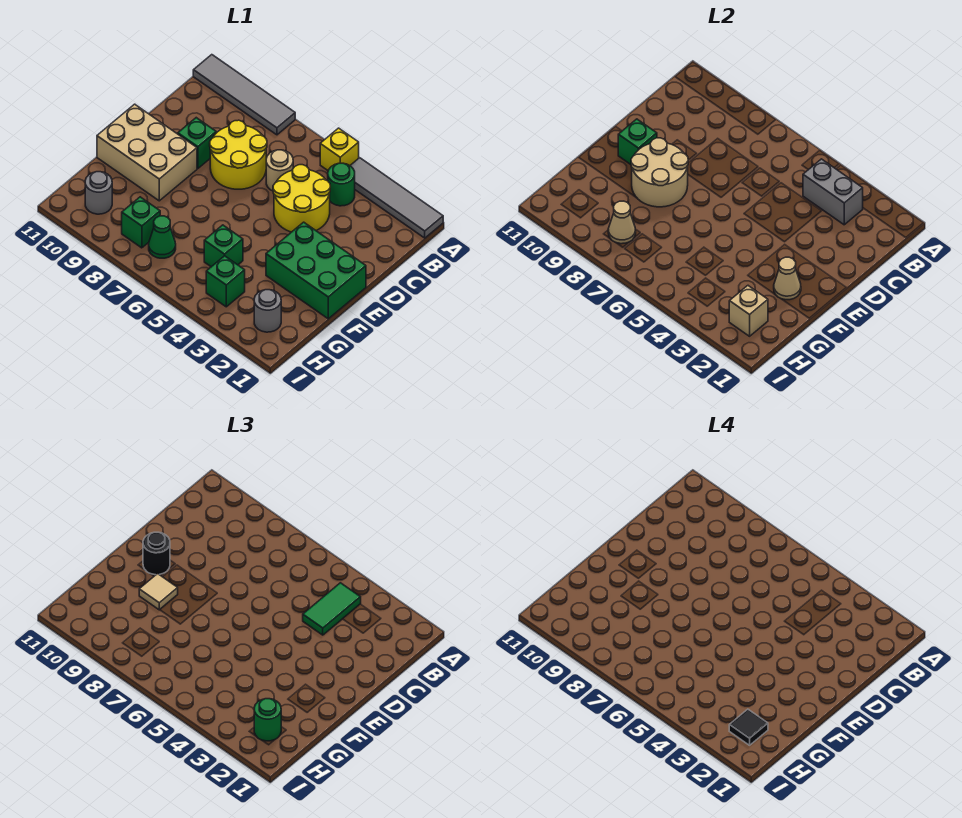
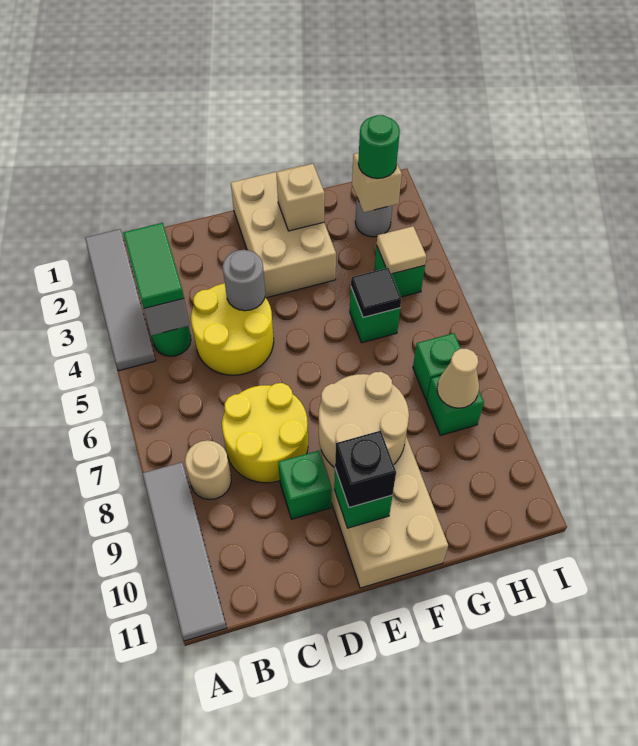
yellow brick A5 level 1 -> none
green tile B4:C4 level 3 -> green tile B3:B4 level 3
tan round brick C6 level 1 -> tan round brick B8 level 1
green brick E1:F3 level 1 -> tan brick E1:F3 level 1
black round brick E10 level 3 -> black brick E10 level 3
tan cone F2 level 2 -> tan brick F2 level 2
tan tile F9 level 3 -> tan tile H4 level 2
black tile H2 level 4 -> black tile G5 level 2
green cone H7 level 1 -> green brick H7 level 1
grey round brick H10 level 1 -> grey round brick D4 level 2

